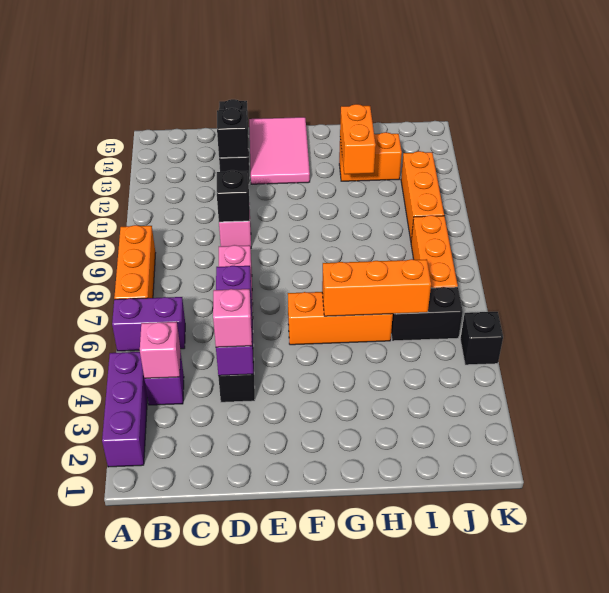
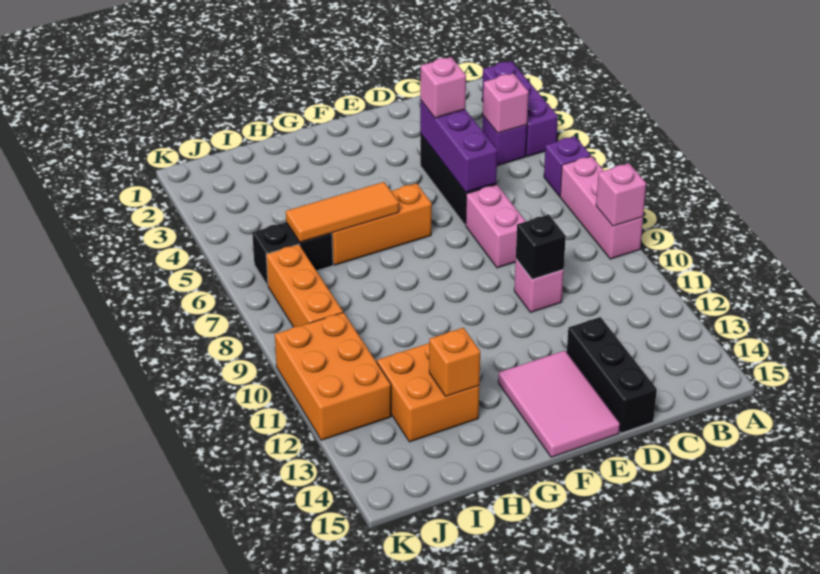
purple brick A6:B6 level 1 -> purple brick A6 level 1
orange brick A7:A9 level 1 -> pink brick A7:A9 level 1
none -> pink brick A9 level 2
black brick D13 level 2 -> none
orange brick G6:I6 level 2 -> orange tile G6:I6 level 2
orange brick H12:H13 level 2 -> orange brick H13 level 2
orange brick H13:I13 level 1 -> orange brick H12:I13 level 1
orange brick J10:J12 level 1 -> orange brick J10:K12 level 1
black brick K5 level 1 -> none

